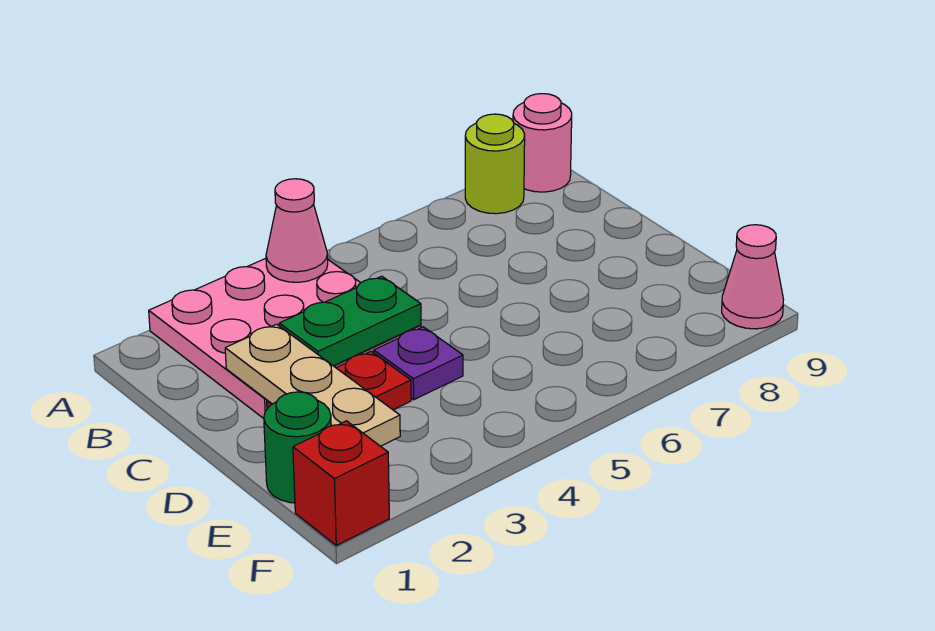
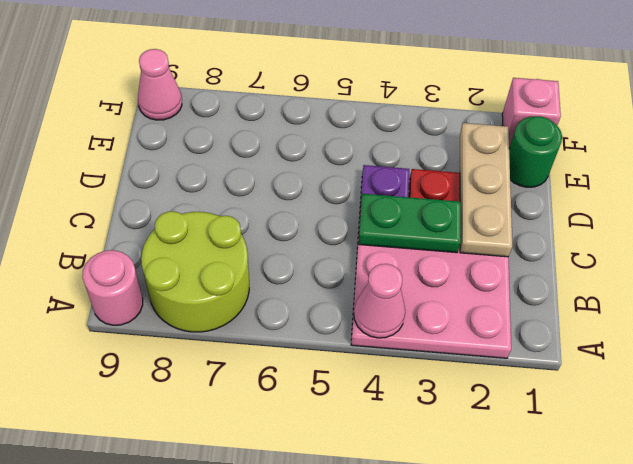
lime round brick A8 level 1 -> lime round brick A7:B8 level 1
red brick F1 level 1 -> pink brick F1 level 1

